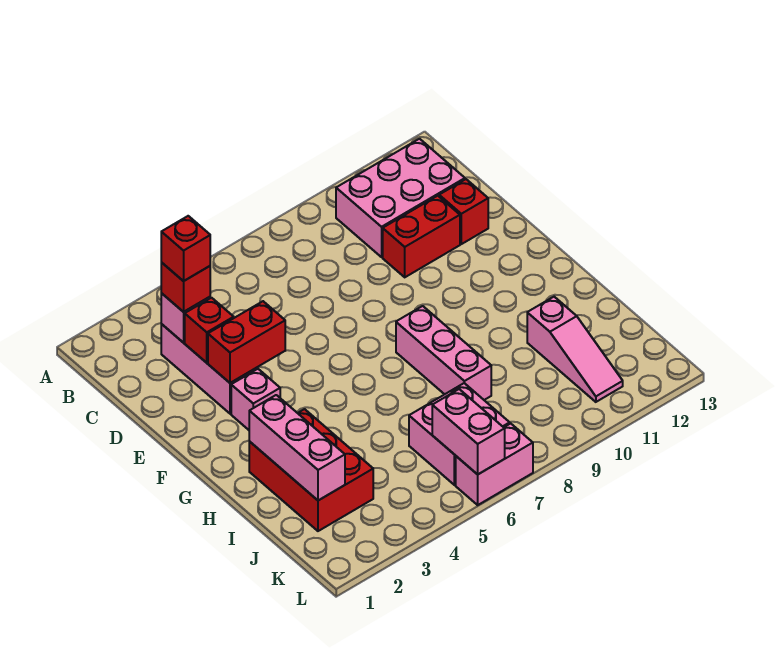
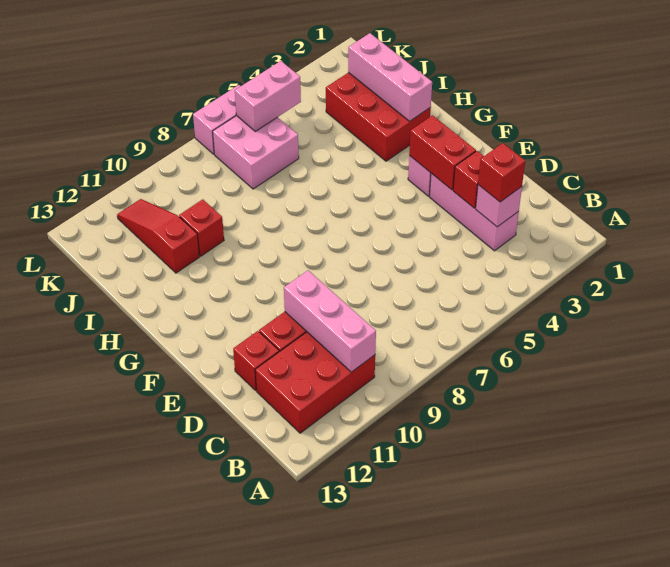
pink brick B10:C12 level 1 -> red brick B10:C12 level 1
red brick C3 level 4 -> red brick I10 level 1
red brick E3:E4 level 2 -> red brick E3:F3 level 2
pink brick G8:I8 level 1 -> pink brick B10:D10 level 2
pink slope I11:K11 level 1 top I -> red slope I11:K11 level 1 top I
pink brick K6:L6 level 2 -> pink brick K5:K6 level 2

